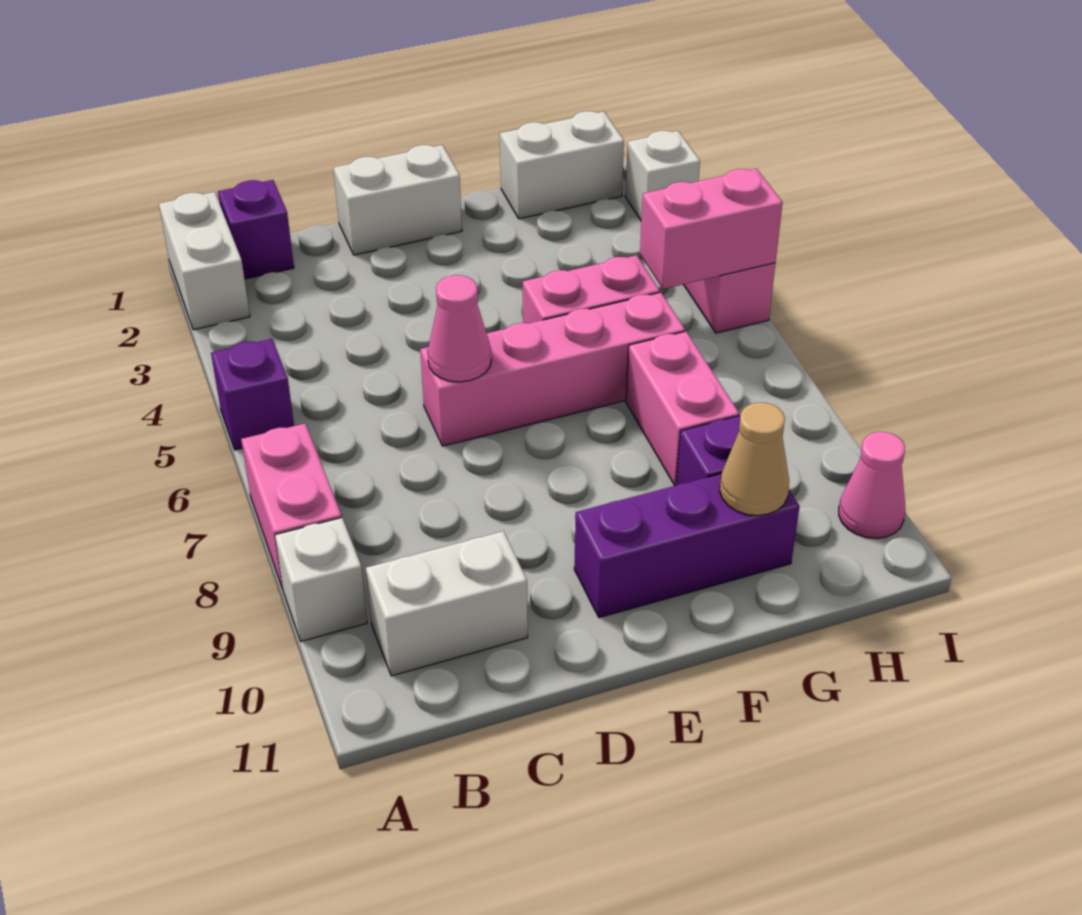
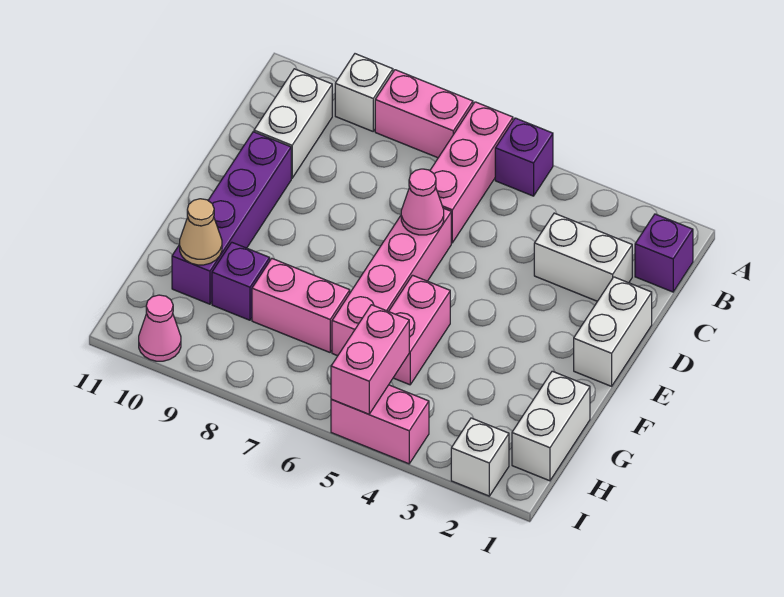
white brick A1:A2 level 1 -> white brick C2:C3 level 1
none -> pink brick A6:C6 level 1
purple brick E10:G10 level 1 -> purple brick D10:G10 level 1

